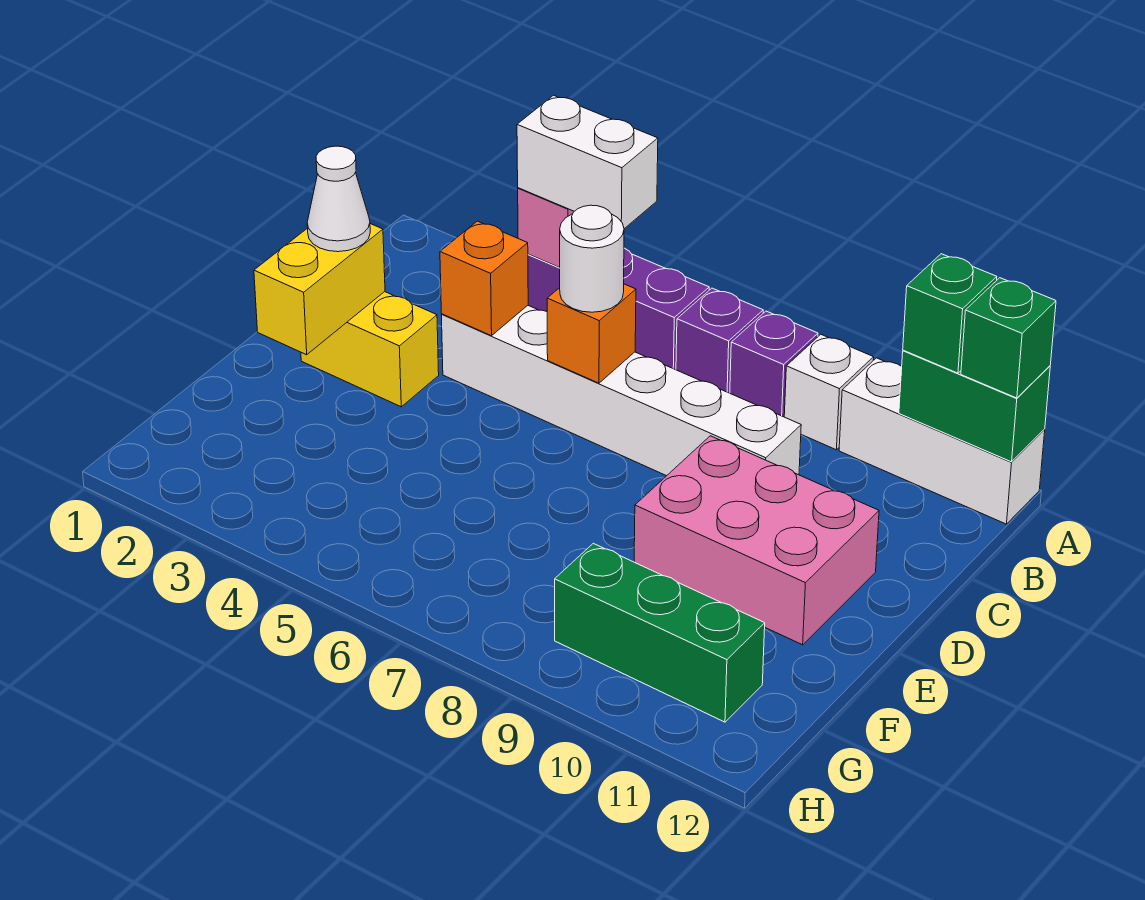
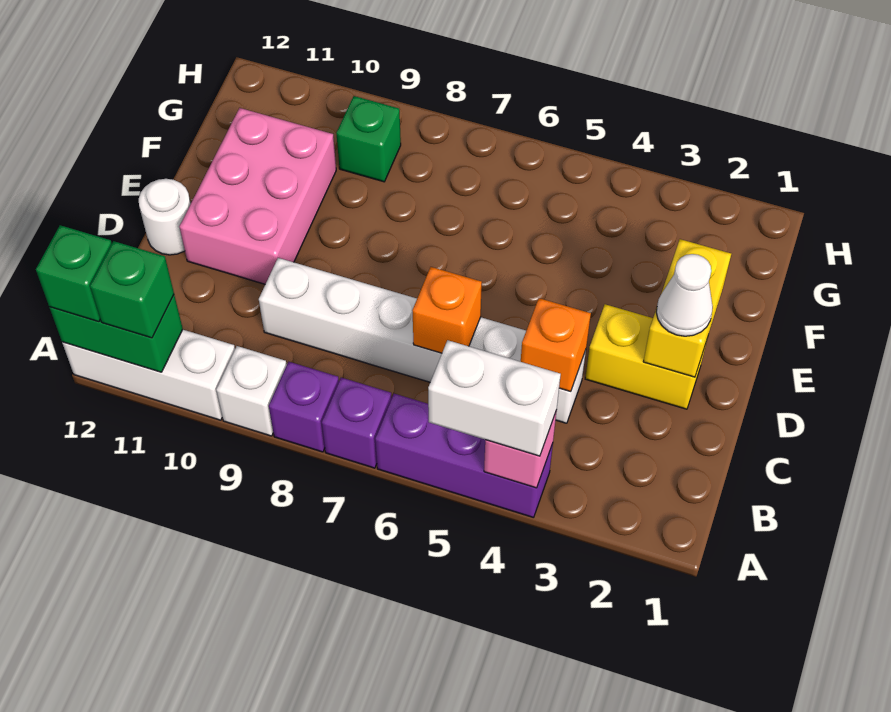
white round brick C6 level 3 -> white round brick D12 level 1
pink brick D9:E11 level 1 -> pink brick D10:F11 level 1
green brick G9:G11 level 1 -> green brick G9 level 1

